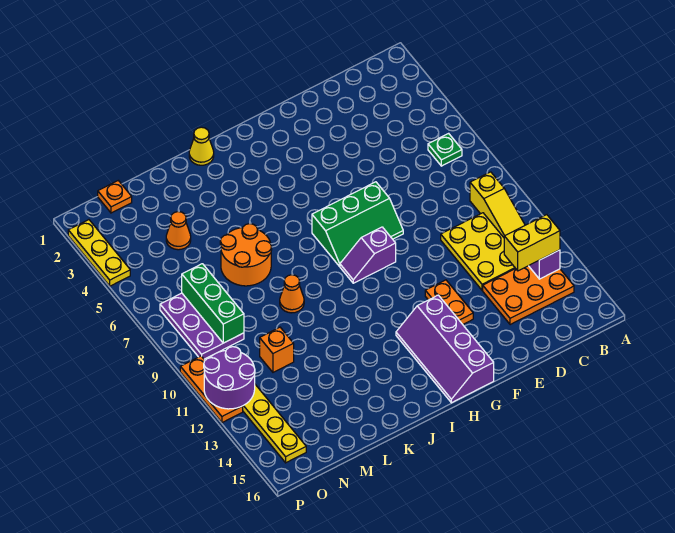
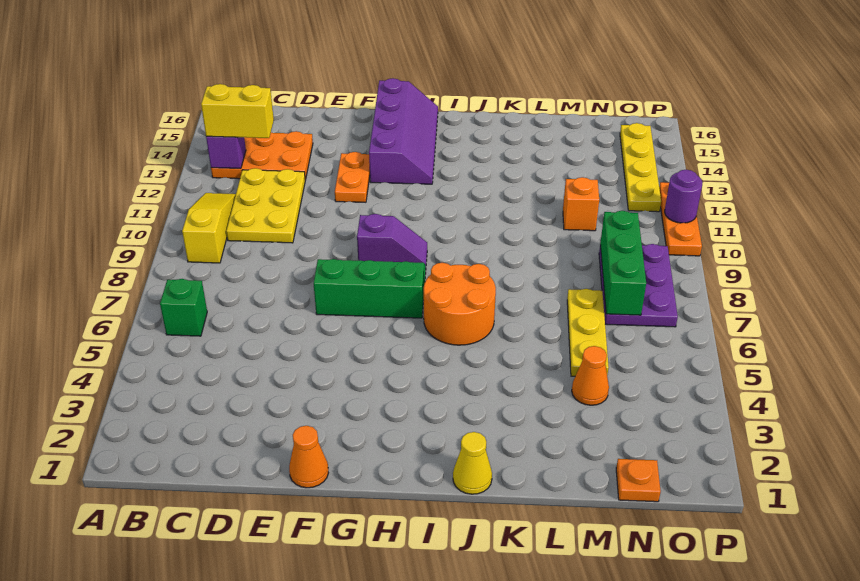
green plate B6 level 1 -> green brick B6 level 1
orange round brick K6:L7 level 1 -> orange round brick I6:J7 level 1
orange cone K9 level 1 -> orange cone F1 level 1
purple round brick O11:P12 level 2 -> purple round brick P11 level 2
yellow plate P2:P4 level 1 -> yellow plate M5:M7 level 1

